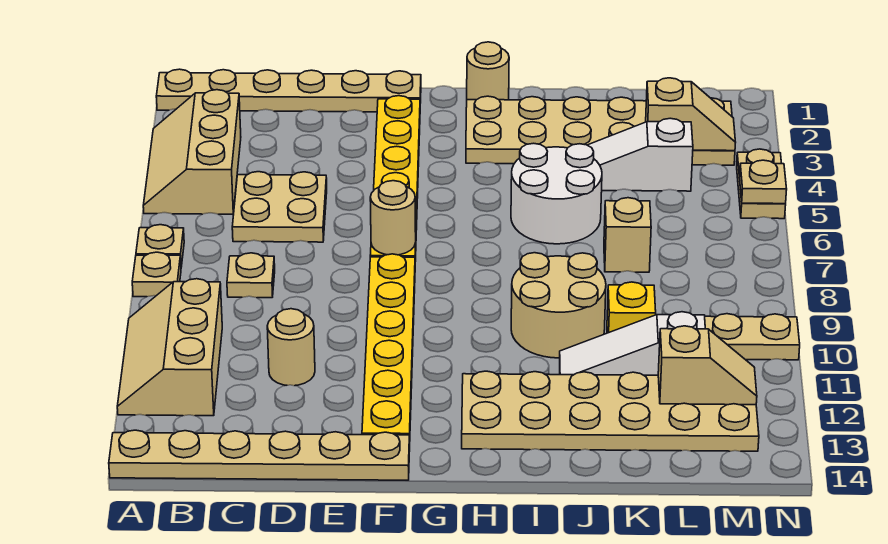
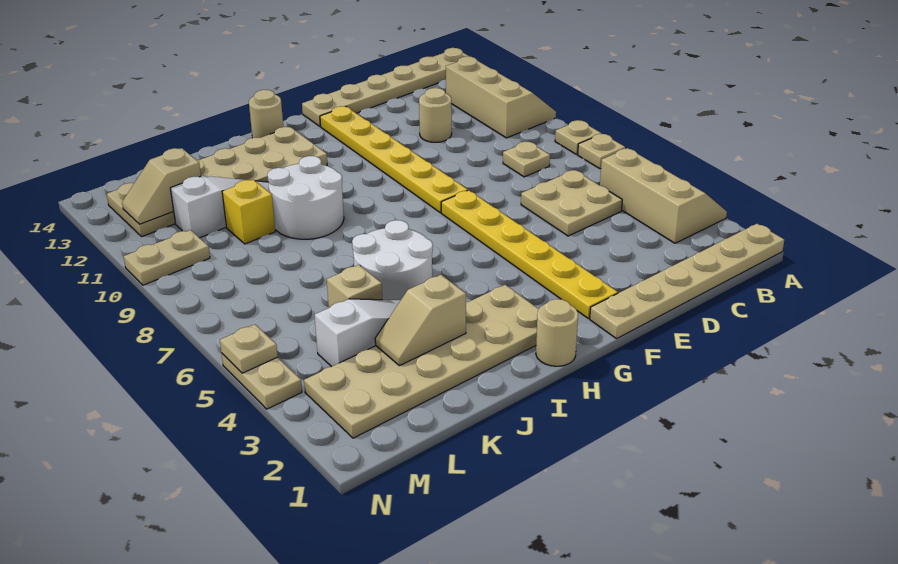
tan round brick F7 level 2 -> tan round brick H14 level 1
tan round brick I9:J10 level 1 -> white round brick I9:J10 level 1
tan brick K7 level 1 -> tan brick K5 level 1
tan slope L3:M3 level 2 top L -> tan slope J3:K3 level 2 top J

